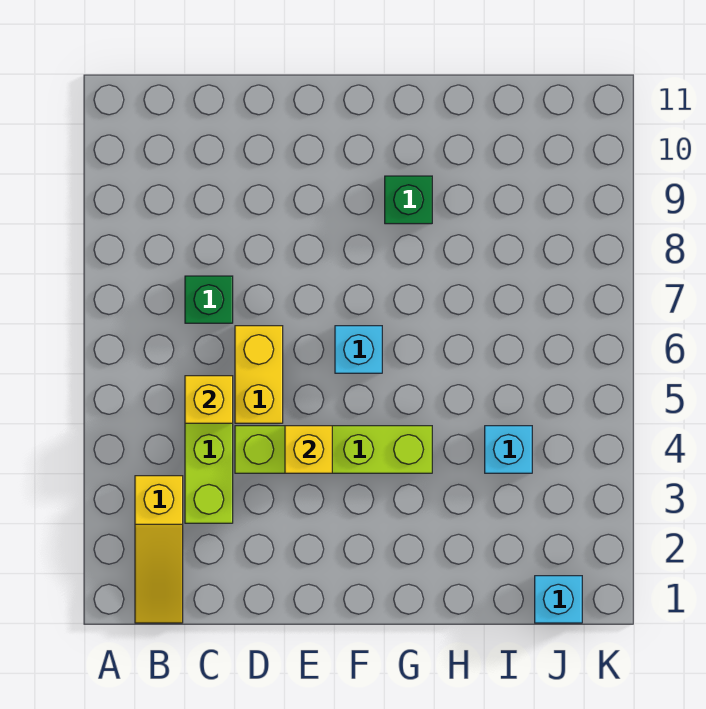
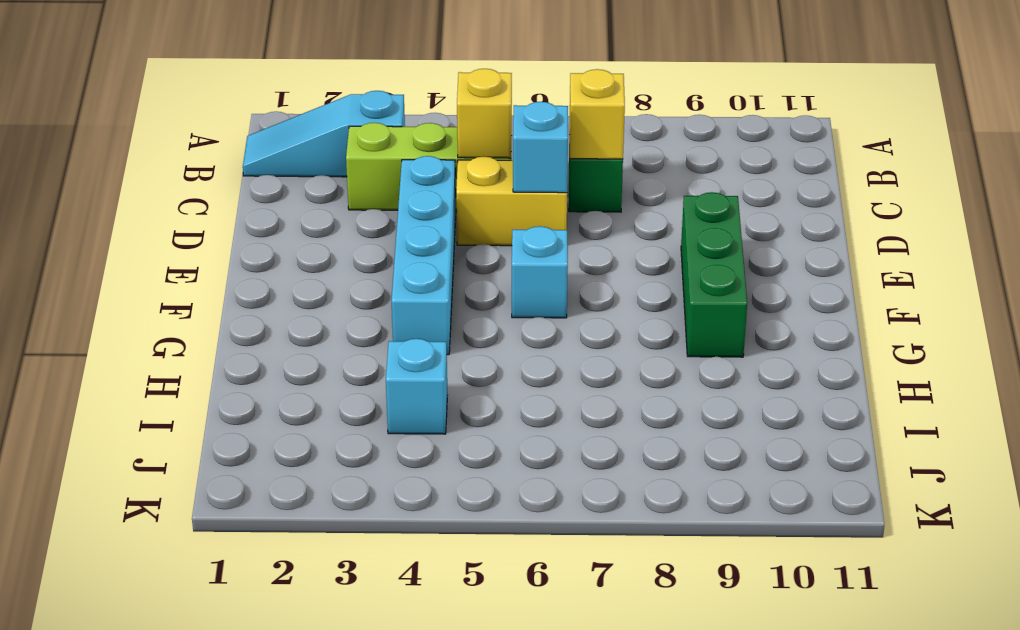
yellow slope B1:B3 level 1 top 3 -> cyan slope B1:B3 level 1 top 3
lime brick D4:G4 level 1 -> cyan brick D4:G4 level 1
yellow brick E4 level 2 -> yellow brick C7 level 2
green brick G9 level 1 -> green brick E9:G9 level 1
cyan brick J1 level 1 -> cyan brick D6 level 2

